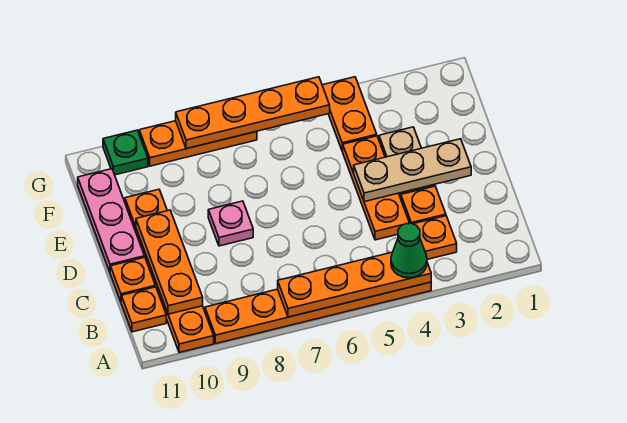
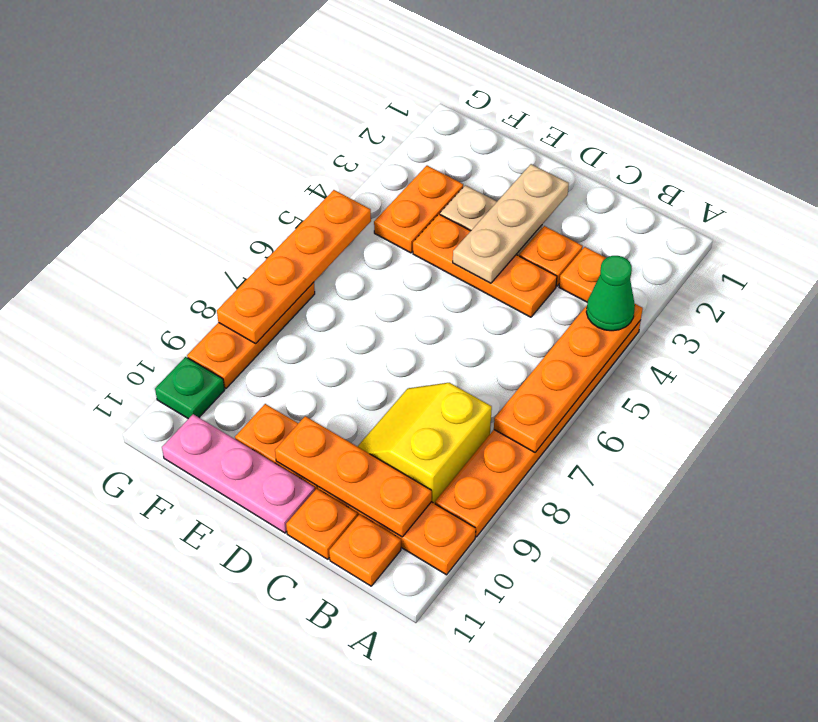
none -> yellow slope B8:C9 level 1 top B
pink plate D8 level 1 -> none
orange plate F4:G4 level 1 -> orange plate F3:F4 level 1

